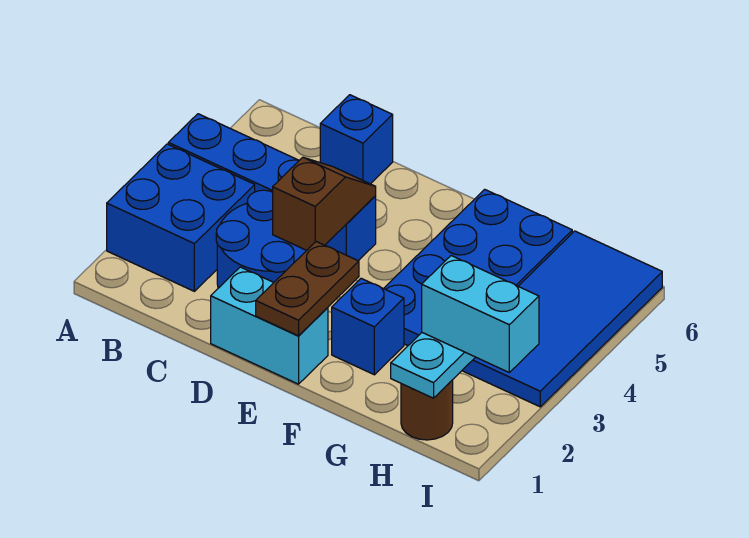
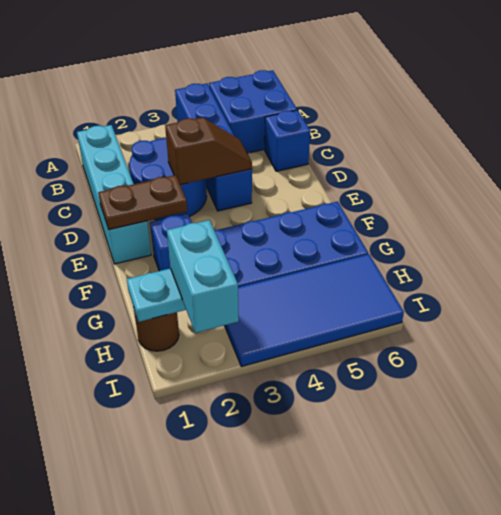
blue brick A2:B3 level 1 -> blue brick A5:B6 level 1
cyan brick D1:E1 level 1 -> cyan brick B1:E1 level 1

